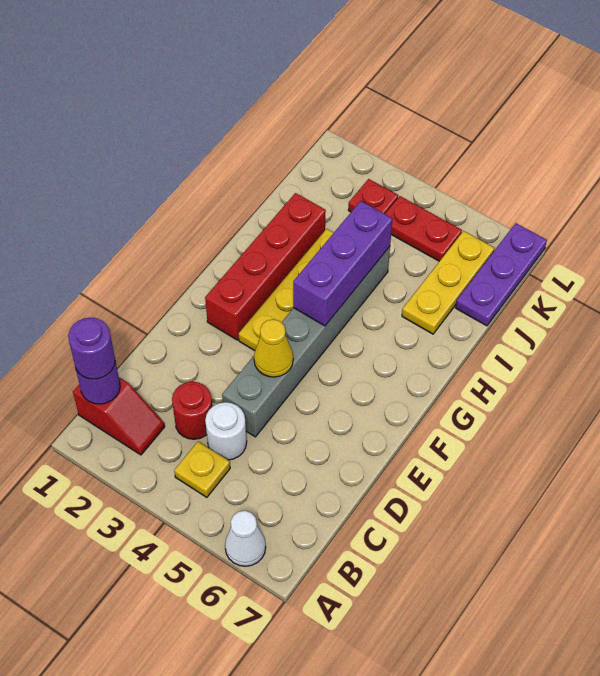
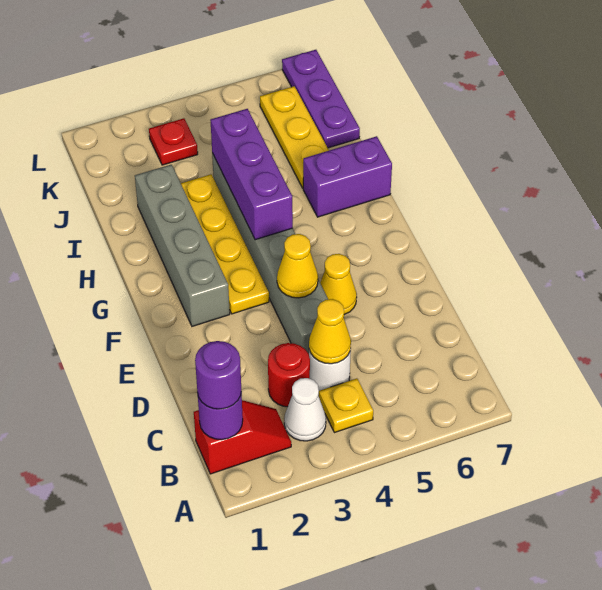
white cone A6 level 1 -> white cone B3 level 1
none -> yellow cone C4 level 2
none -> yellow cone E5 level 1
red brick F2:I2 level 1 -> grey brick F2:I2 level 1
none -> purple brick H6:H7 level 1
red plate K4:K5 level 1 -> none

